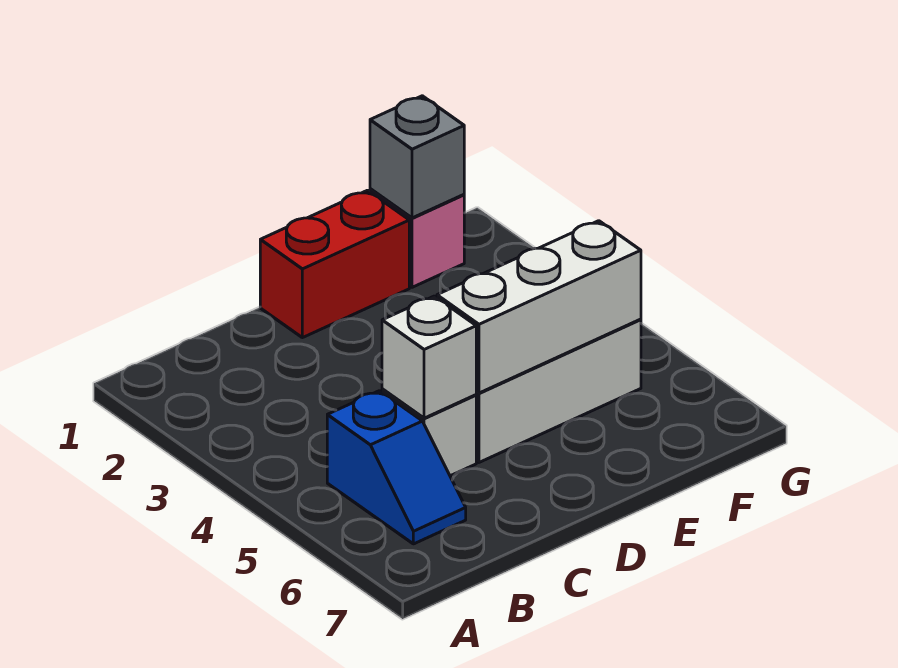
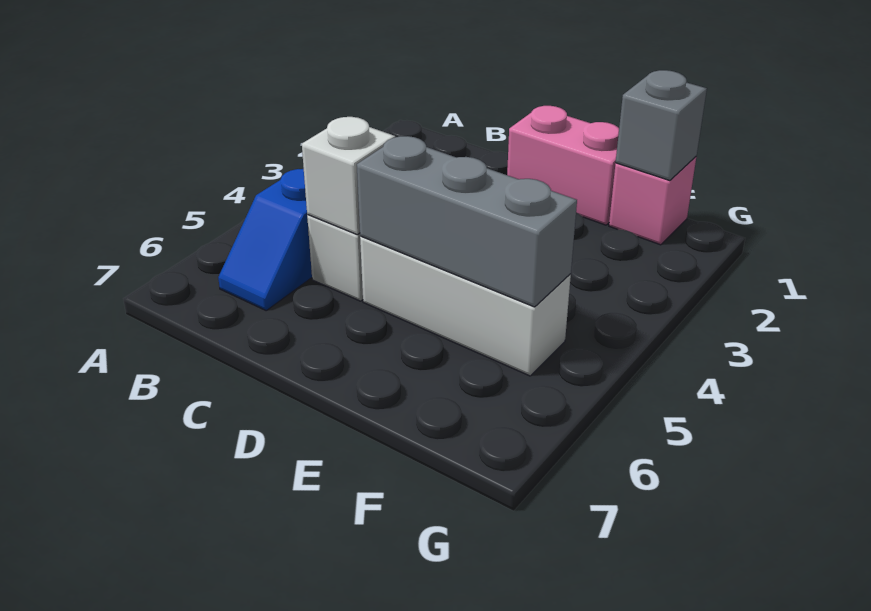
red brick D1:E1 level 1 -> pink brick D1:E1 level 1
white brick D5:F5 level 2 -> grey brick D5:F5 level 2

